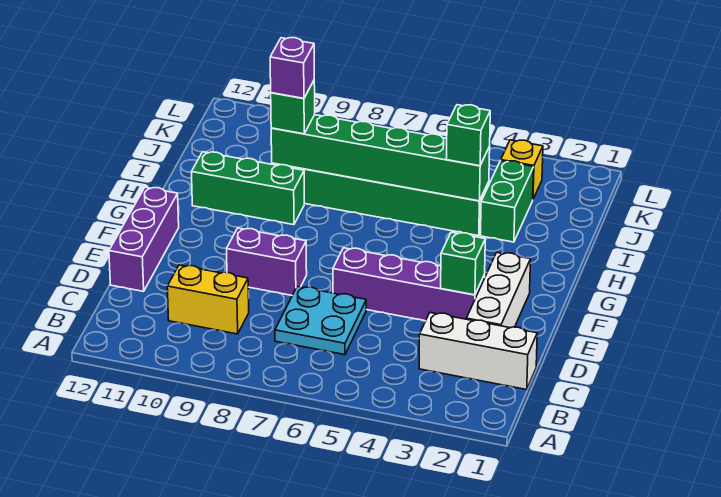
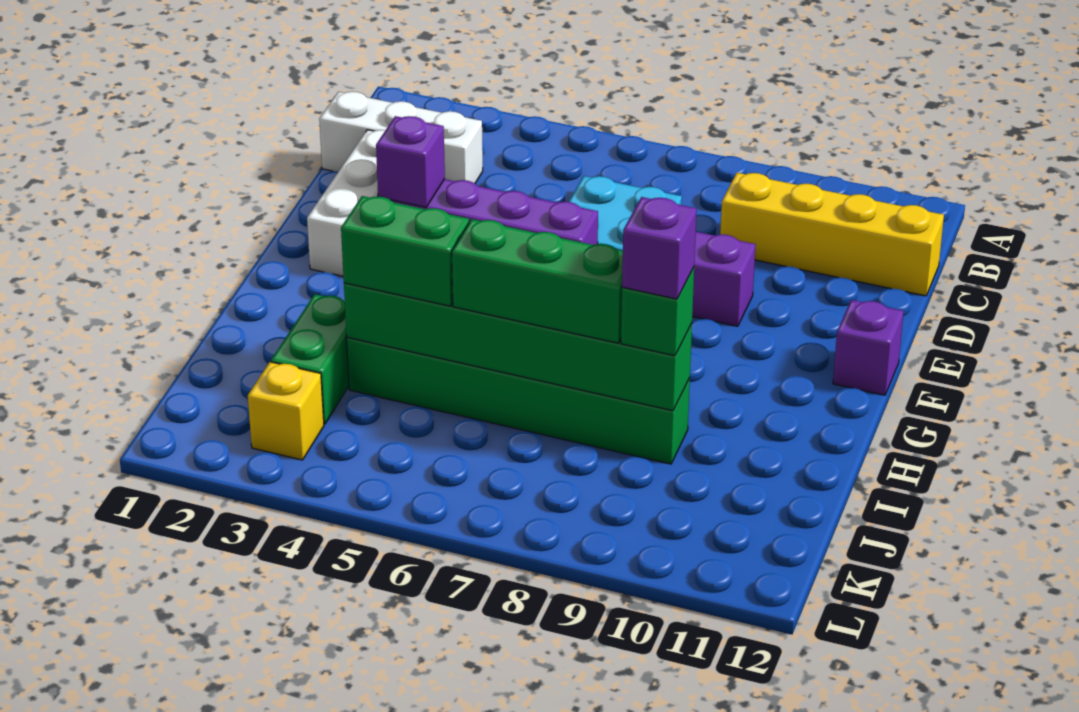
yellow brick C9:C10 level 1 -> yellow brick C9:C12 level 1
purple brick D12:F12 level 1 -> purple brick F12 level 1
green brick E3 level 2 -> purple brick E3 level 2
green brick H9:H11 level 1 -> green brick I6:I8 level 3
green brick I4 level 3 -> green brick I4:I5 level 3

